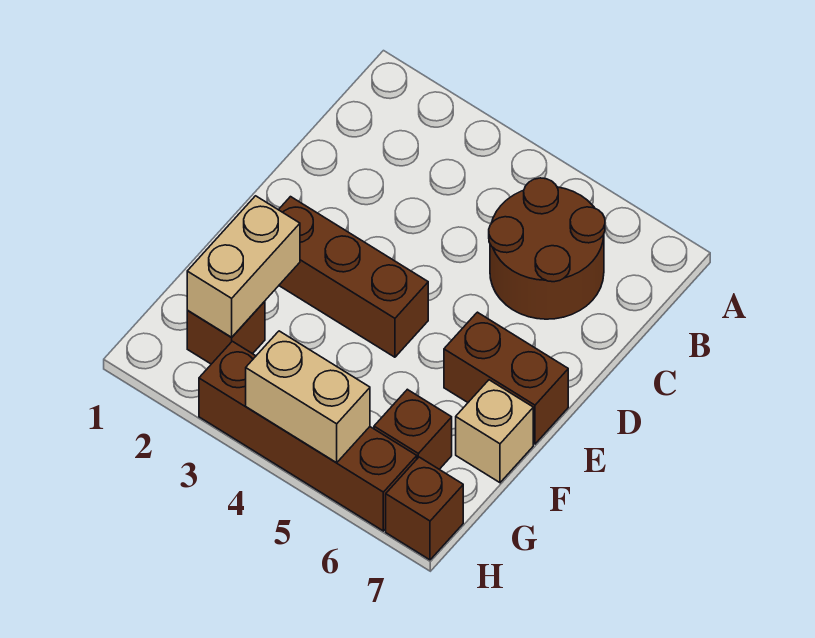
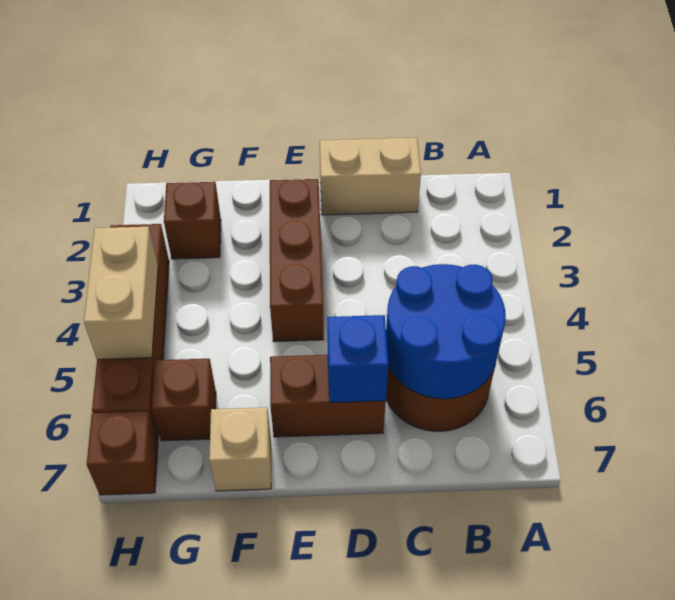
none -> blue round brick B5:C6 level 2
none -> blue brick D6 level 2
brown brick E6:E7 level 1 -> brown brick D6:E6 level 1
tan brick F2:G2 level 2 -> tan brick C1:D1 level 1

